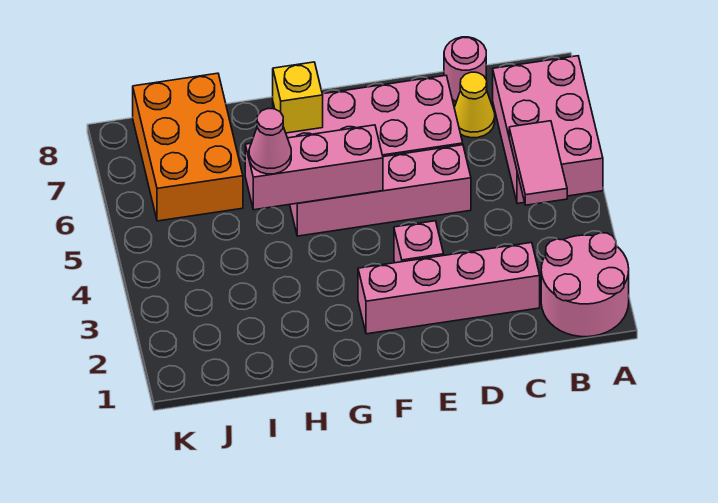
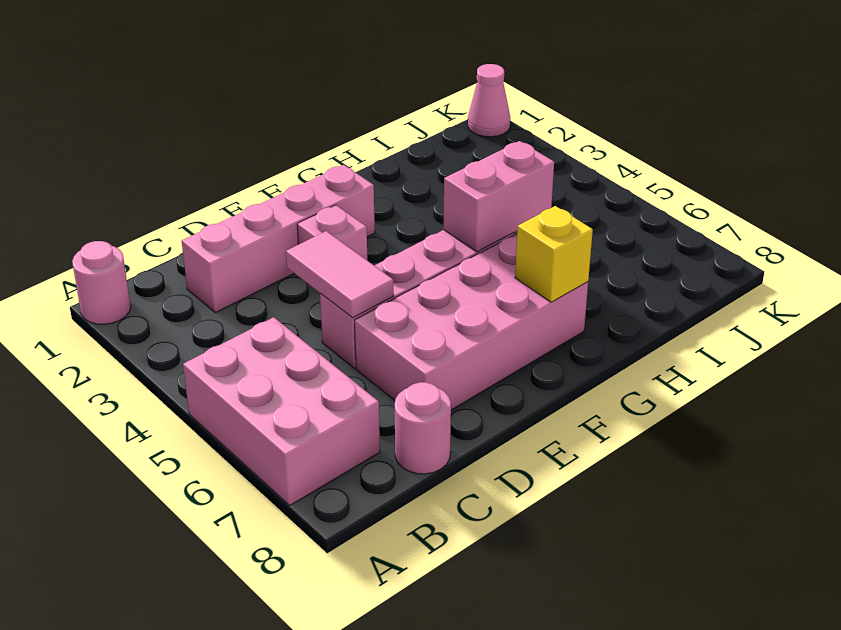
pink round brick A1:B2 level 1 -> pink round brick A1 level 1
pink tile B4:B5 level 2 -> pink tile D4:D5 level 2
yellow cone C7 level 1 -> none
pink brick F5:H5 level 2 -> pink brick G5:H5 level 2
pink cone H5 level 3 -> pink cone K1 level 1
orange brick I6:J8 level 1 -> none

